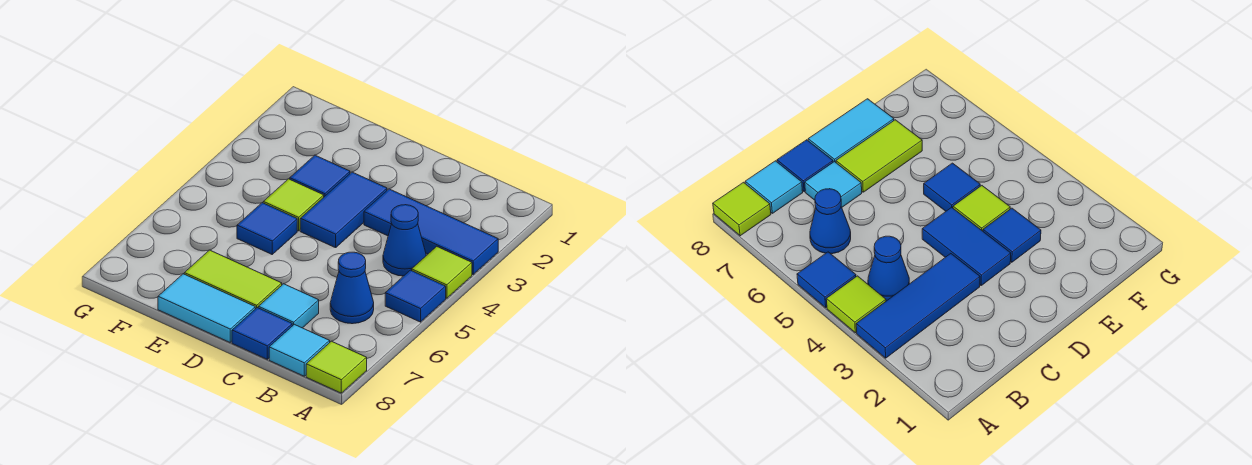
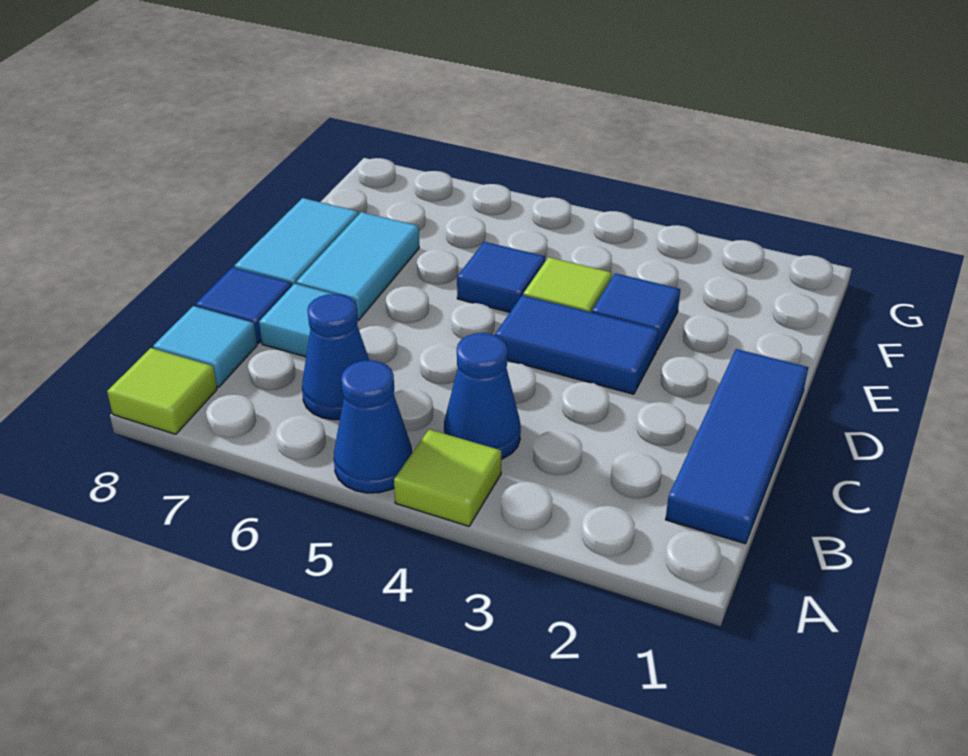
blue tile A3:C3 level 1 -> blue tile B1:D1 level 1
blue tile A5 level 1 -> blue cone A5 level 1
lime tile D7:E7 level 1 -> cyan tile D7:E7 level 1

